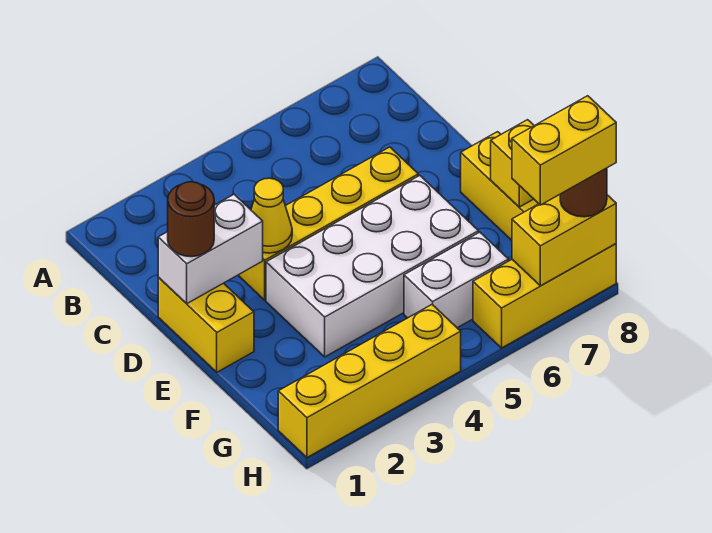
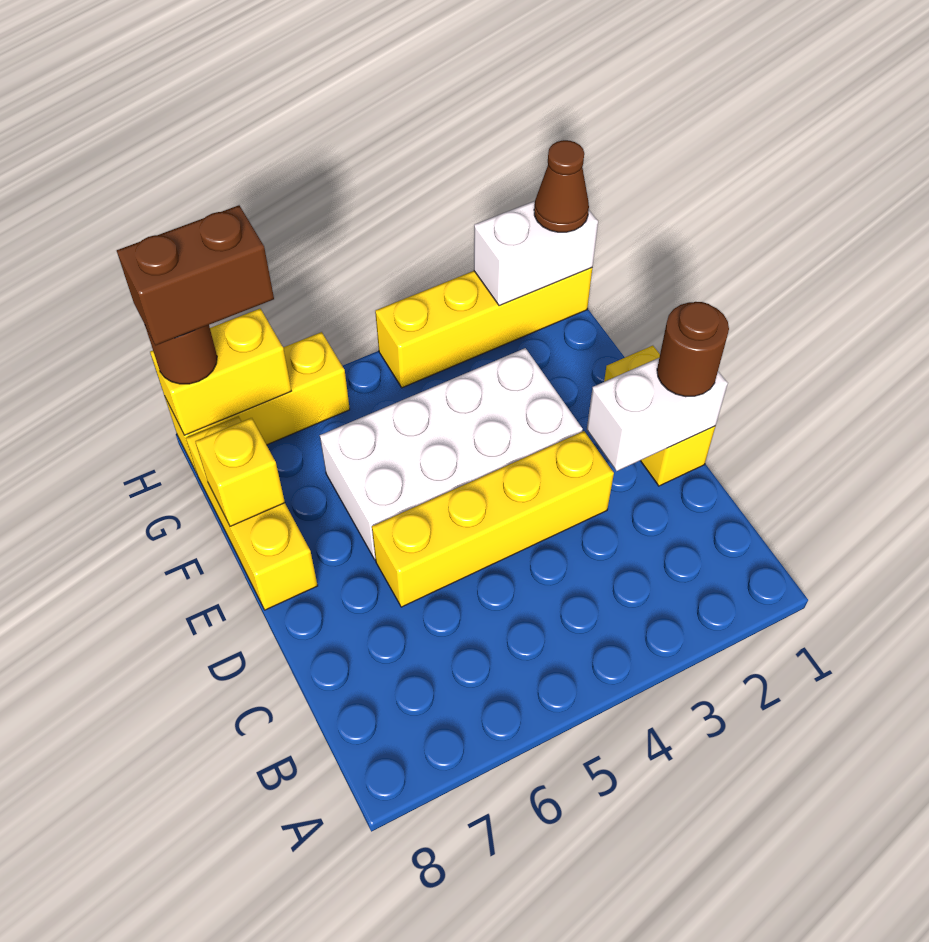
yellow cone D3 level 2 -> none
white brick G5:G6 level 1 -> white brick H1:H2 level 2
none -> brown cone H1 level 3
yellow brick H7:H8 level 4 -> brown brick H7:H8 level 4

